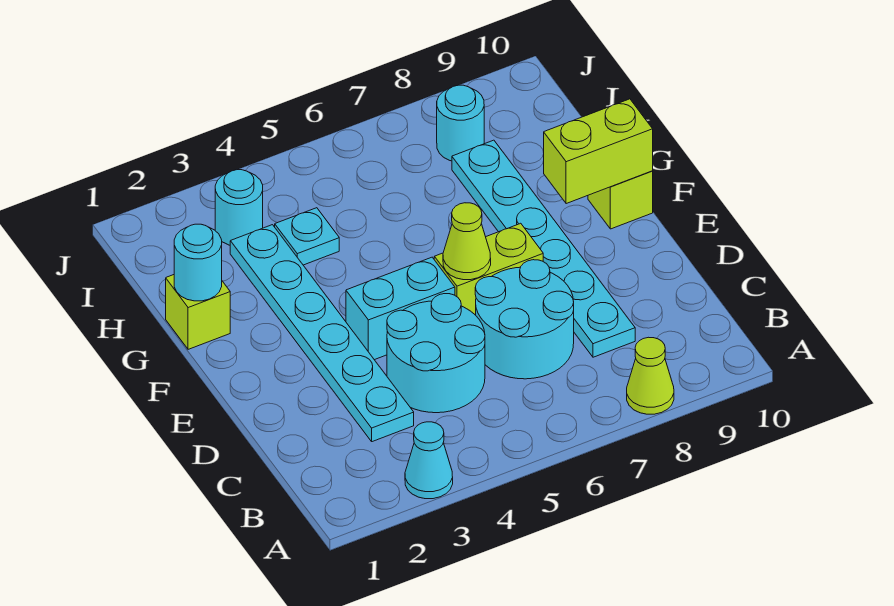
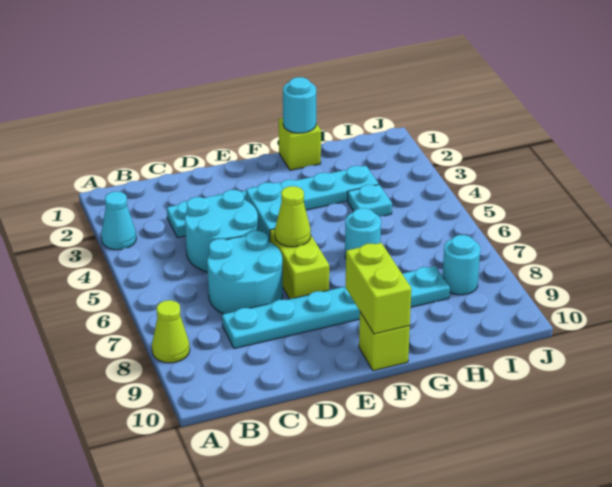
cyan round brick I3 level 1 -> cyan round brick G6 level 1

